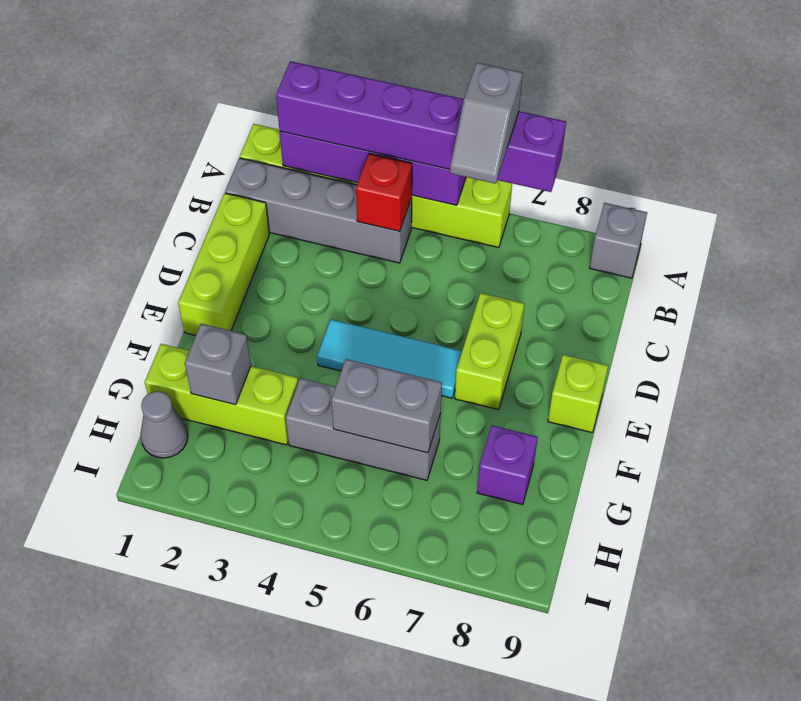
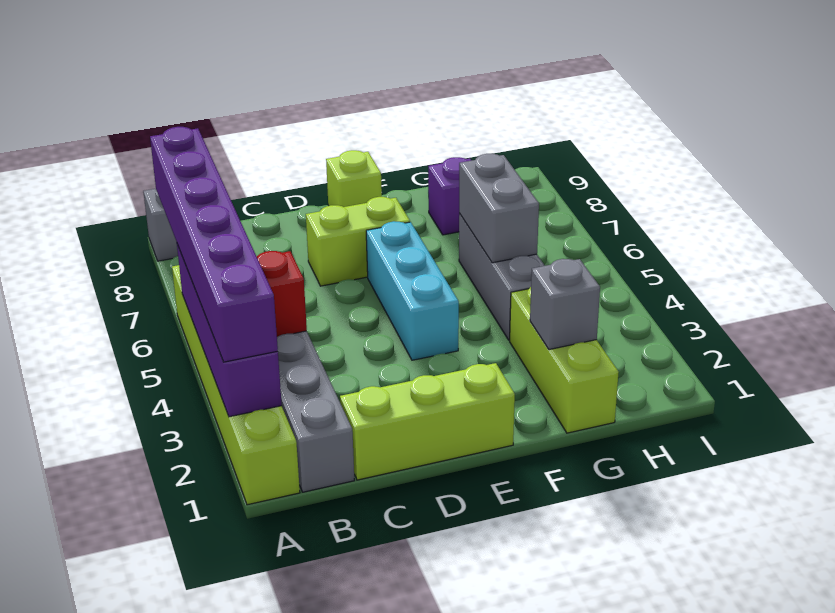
grey slope A6:B6 level 4 top A -> none
cyan tile E4:E6 level 1 -> cyan brick E4:E6 level 1
grey cone H1 level 1 -> none

